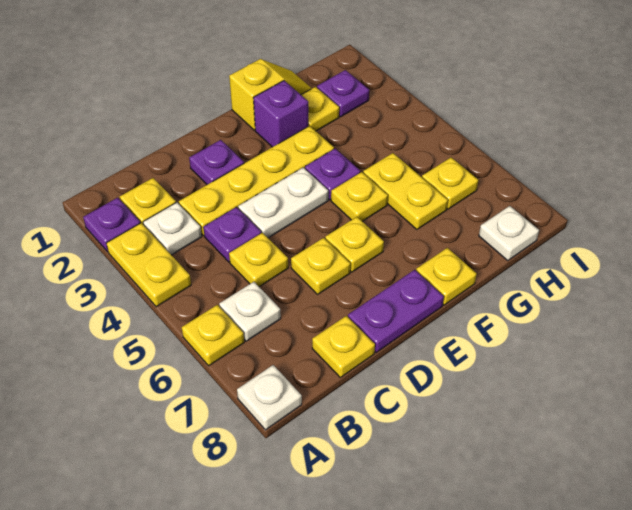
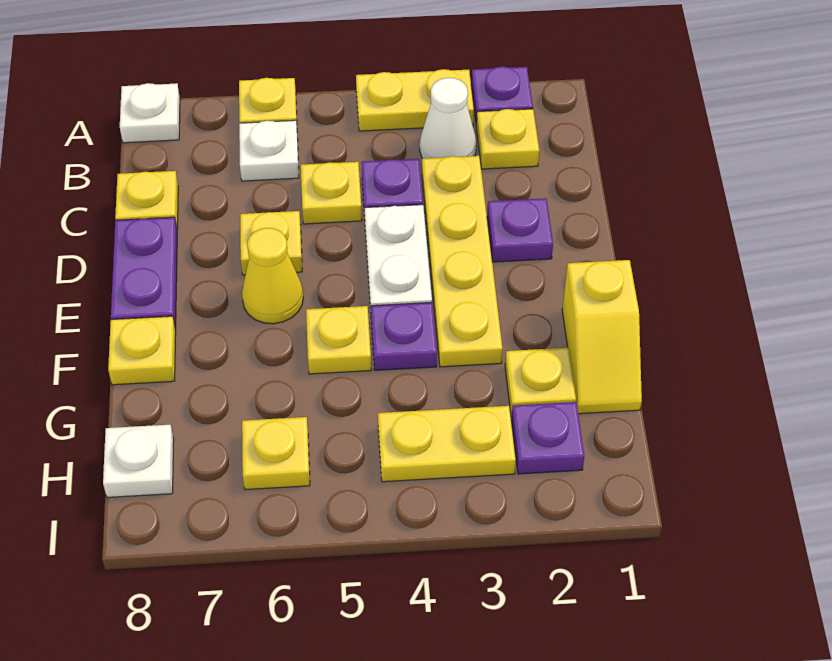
white plate B3 level 1 -> white cone B3 level 1
yellow plate E6 level 1 -> yellow cone E6 level 1
purple brick F2 level 1 -> none
yellow plate G5:G6 level 1 -> yellow plate H3:H4 level 1

